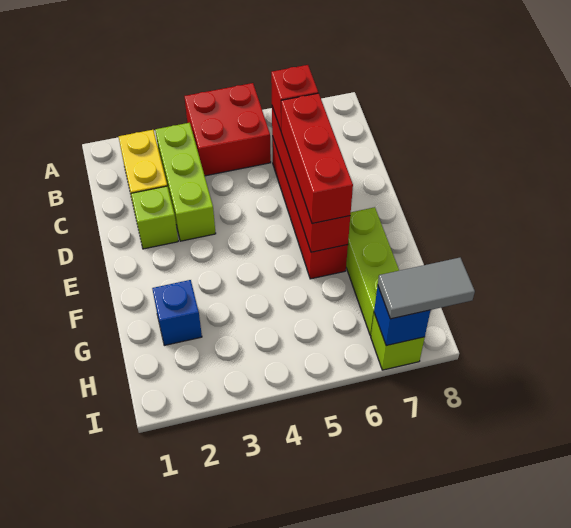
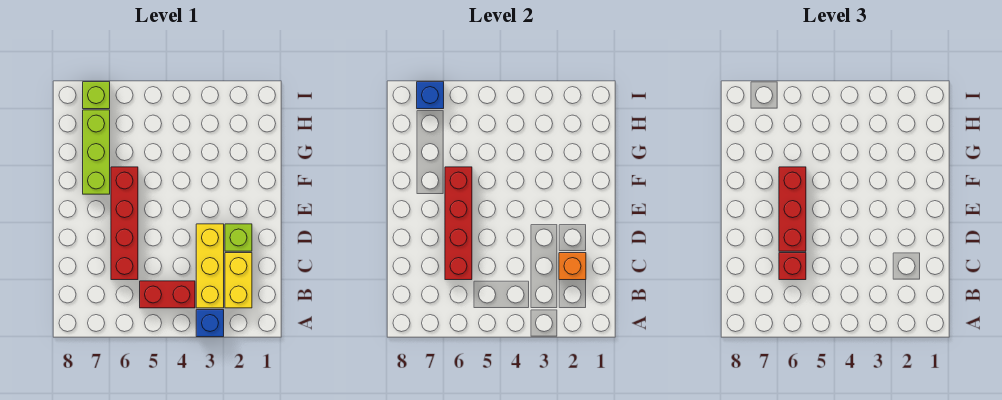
red brick A4:B5 level 1 -> red brick B4:B5 level 1
lime brick B3:D3 level 1 -> yellow brick B3:D3 level 1
none -> orange brick C2 level 2
blue brick G2 level 1 -> blue brick A3 level 1
grey tile I7:I8 level 3 -> none

